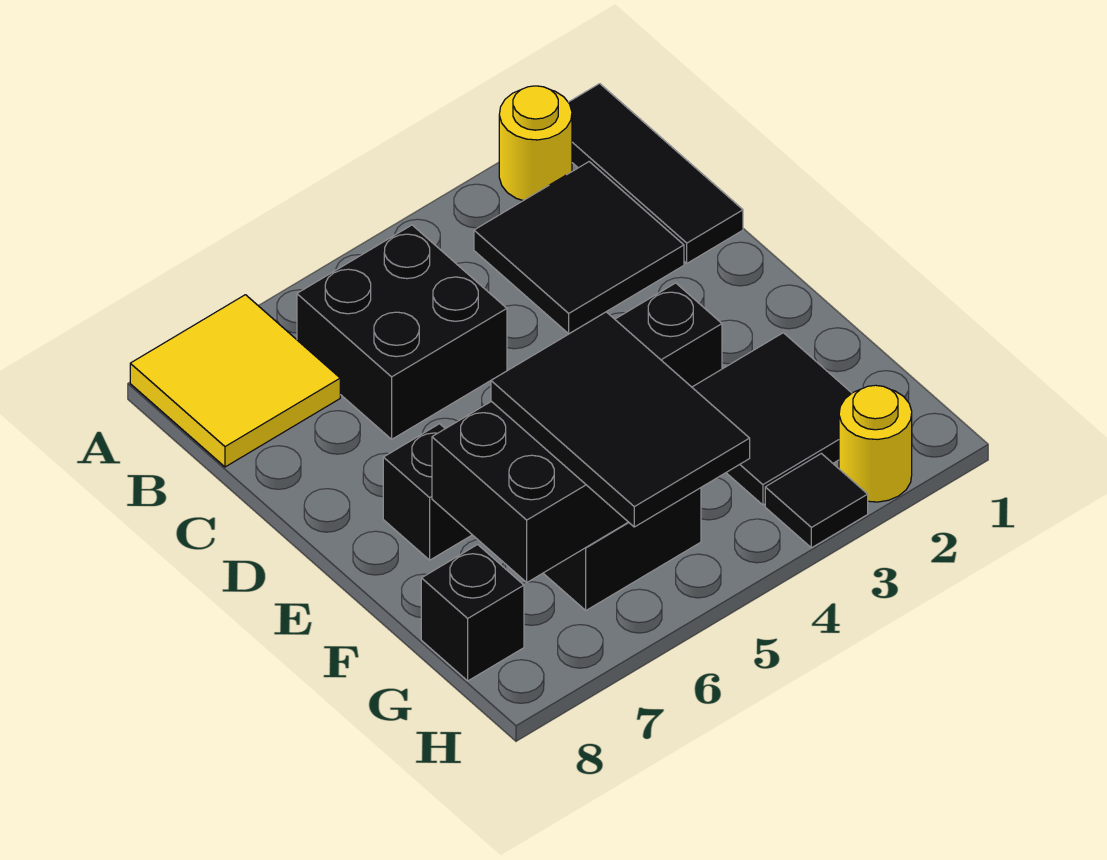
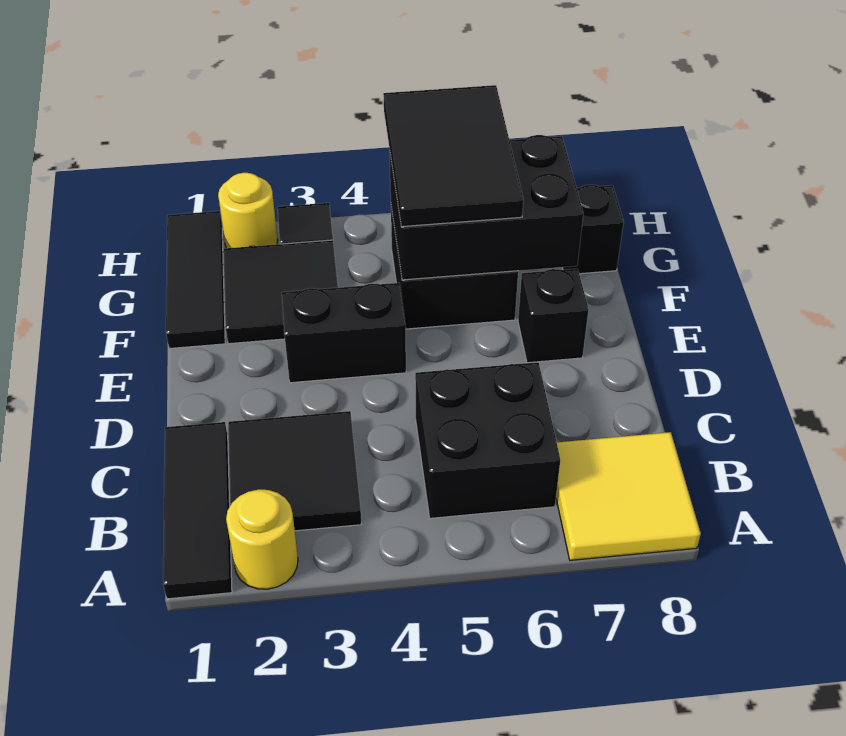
none -> black tile F1:H1 level 1

